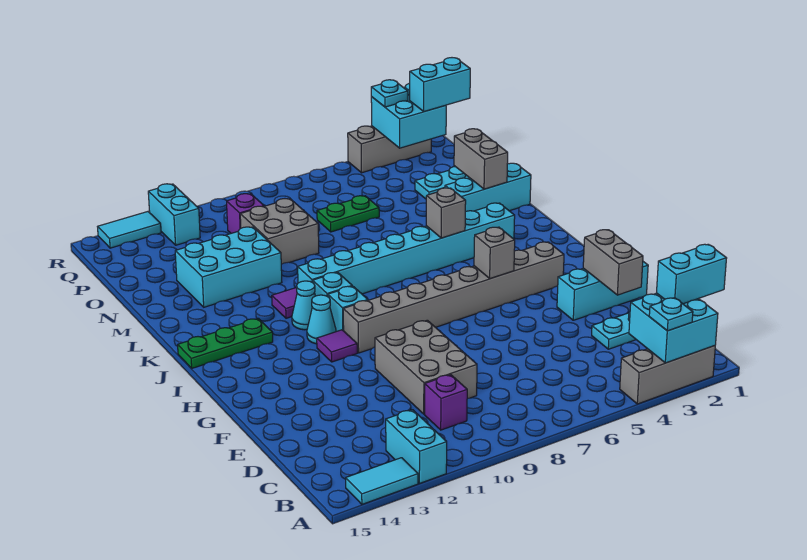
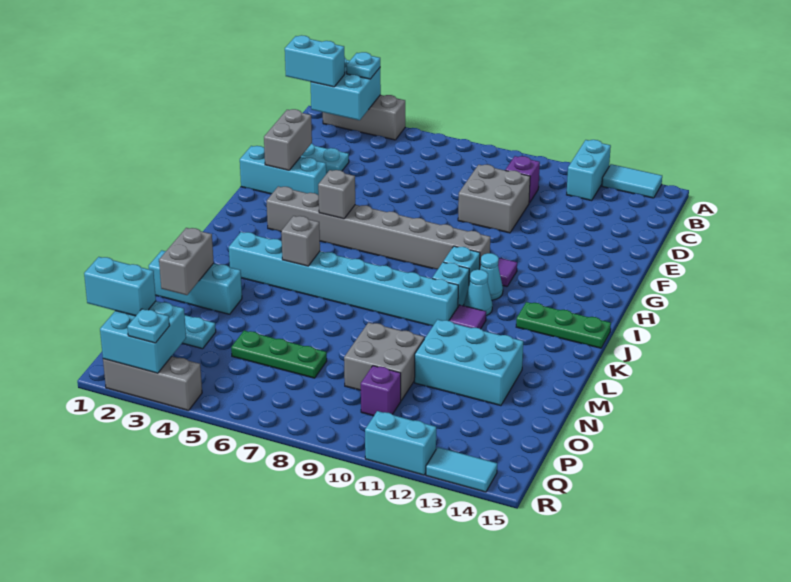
grey brick D9:F10 level 1 -> grey brick D9:E10 level 1
green plate O6:O7 level 1 -> green plate O5:O7 level 1
cyan brick Q12:R12 level 1 -> cyan brick R11:R12 level 1

